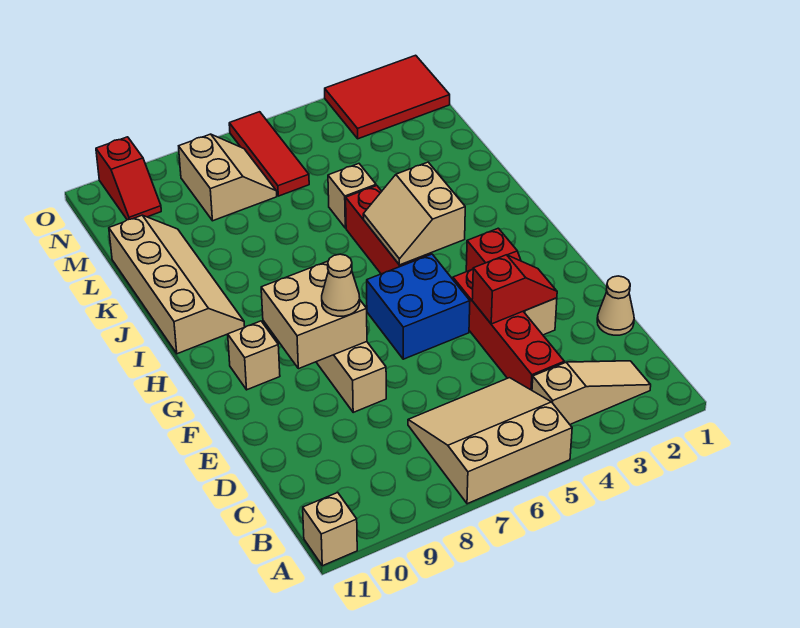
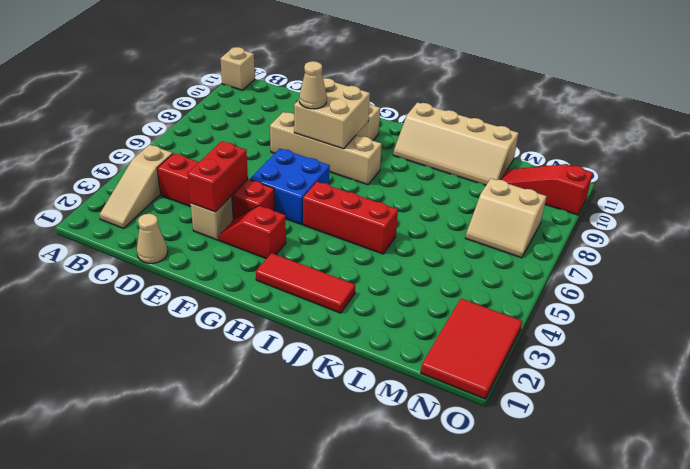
tan slope A5:C7 level 1 top A -> none
red slope E3:E4 level 2 top 4 -> red brick E3:E4 level 2
tan slope H4:I5 level 2 top 4 -> none
tan brick K5 level 1 -> none
red tile M6:O6 level 1 -> red tile H2:J2 level 1
red slope N10:O10 level 1 top O -> red slope M10:O10 level 1 top O

